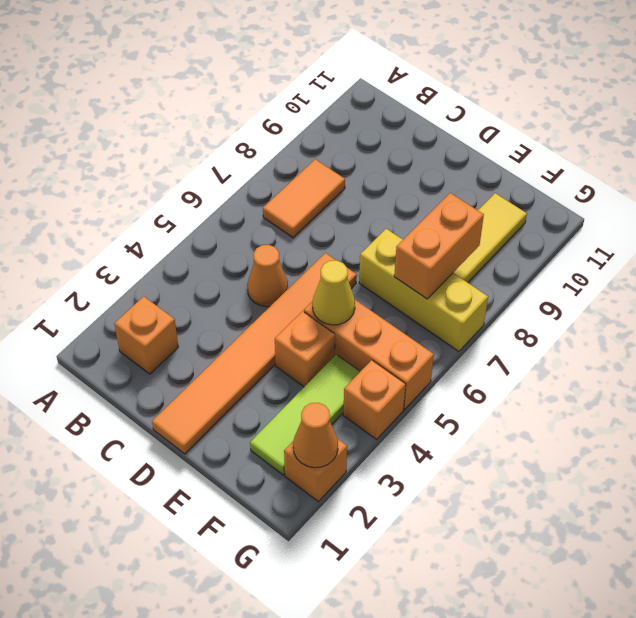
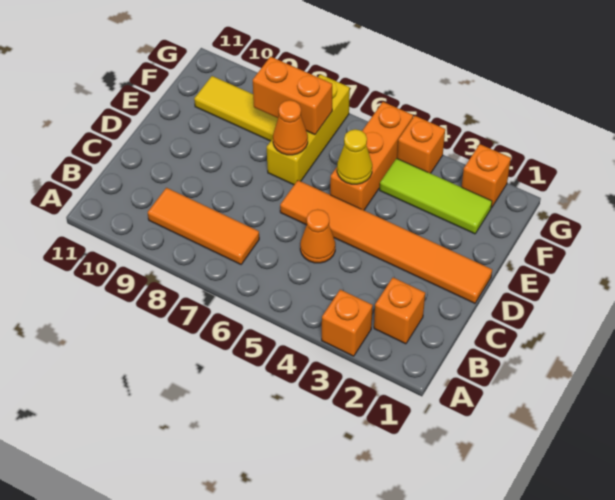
orange tile B7:B8 level 1 -> orange tile B7:B9 level 1
orange brick E4 level 1 -> orange brick A3 level 1
orange cone G2 level 2 -> orange cone E7 level 2

